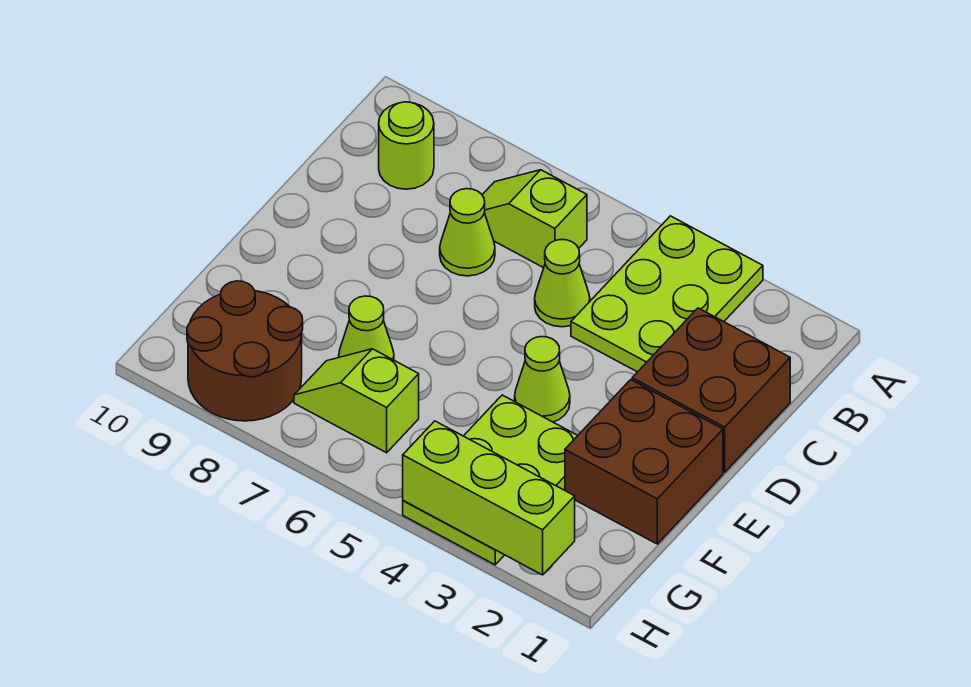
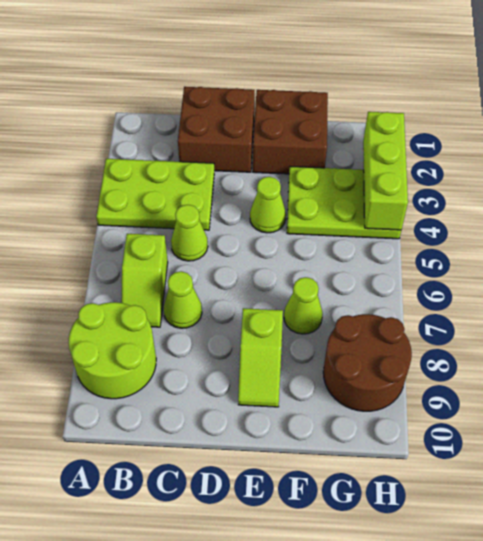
lime round brick B9 level 1 -> lime round brick A8:B9 level 1
lime slope G6:G7 level 1 top 6 -> lime slope E8:E9 level 1 top 8

